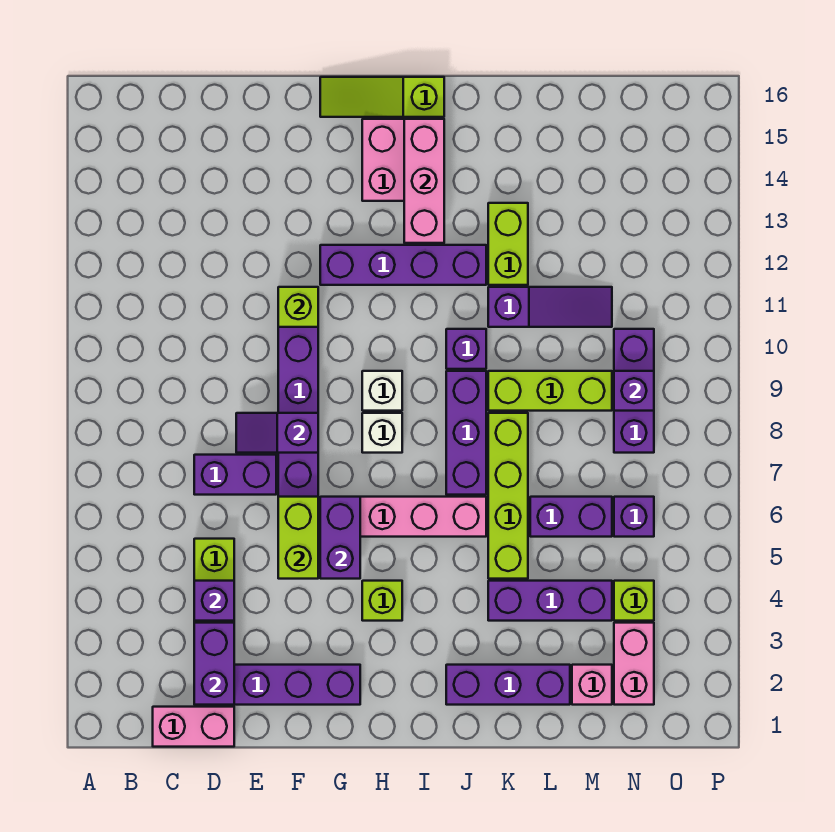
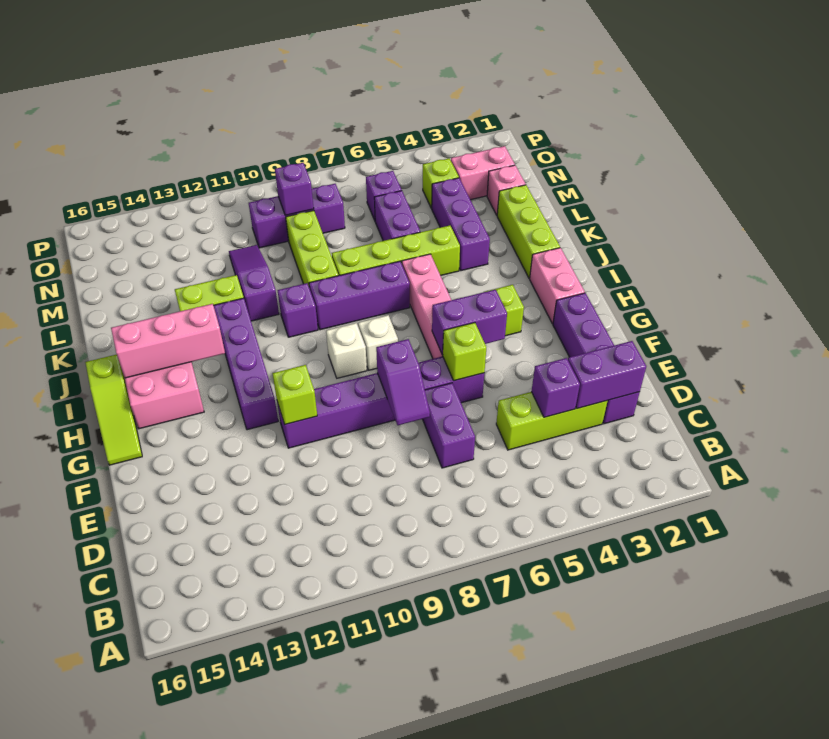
pink brick C1:D1 level 1 -> pink brick H2:I2 level 1
lime brick F5:F6 level 2 -> lime brick F6 level 2
purple brick J2:L2 level 1 -> lime brick J2:L2 level 1

